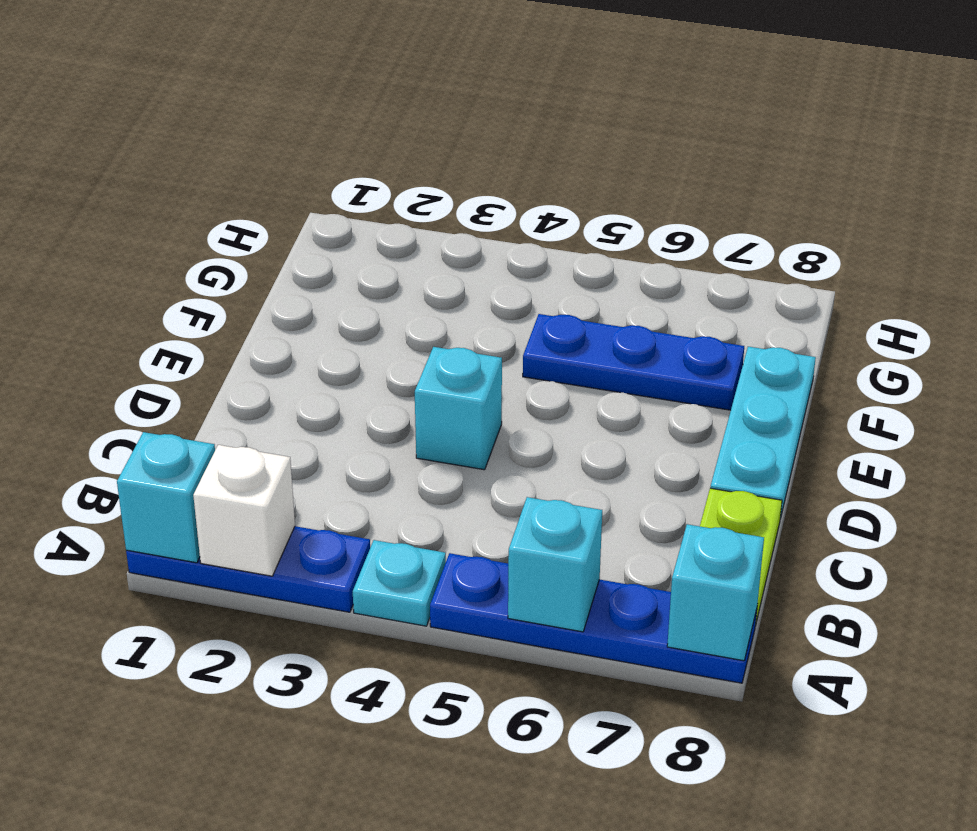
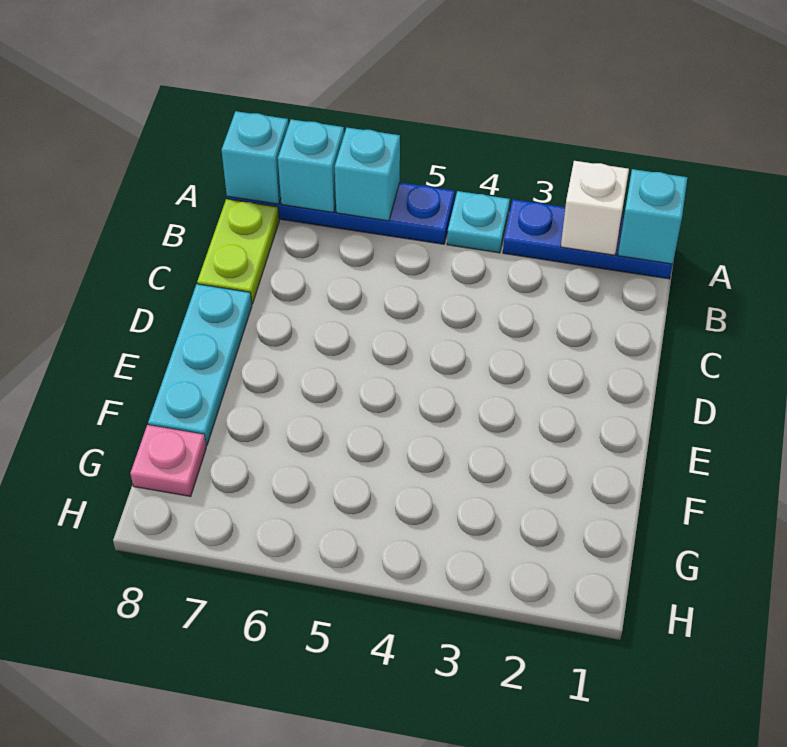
cyan brick D4 level 1 -> cyan brick A7 level 2
blue plate F5:F7 level 1 -> none
none -> pink plate G8 level 1

